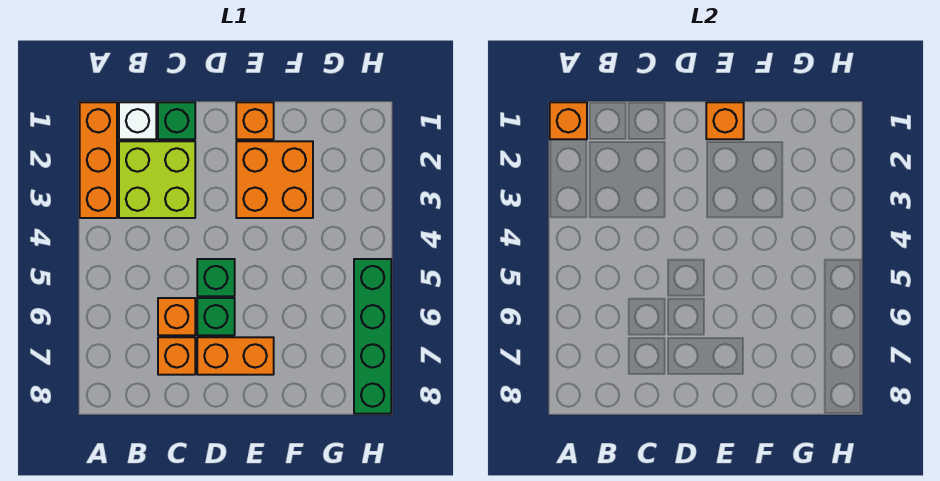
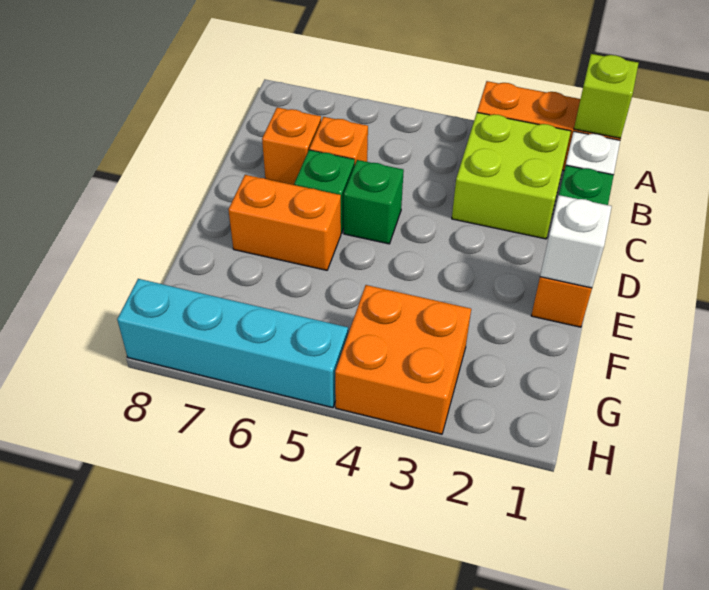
orange brick A1 level 2 -> lime brick A1 level 2
orange brick D7:E7 level 1 -> orange brick E6:E7 level 1
orange brick E1 level 2 -> white brick E1 level 2
orange brick E2:F3 level 1 -> orange brick G3:H4 level 1
green brick H5:H8 level 1 -> cyan brick H5:H8 level 1

